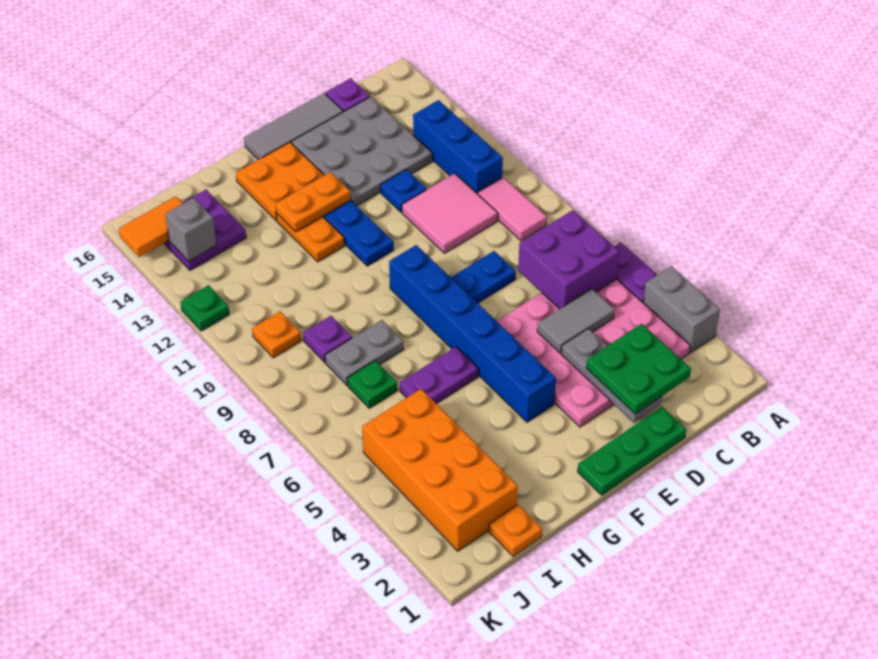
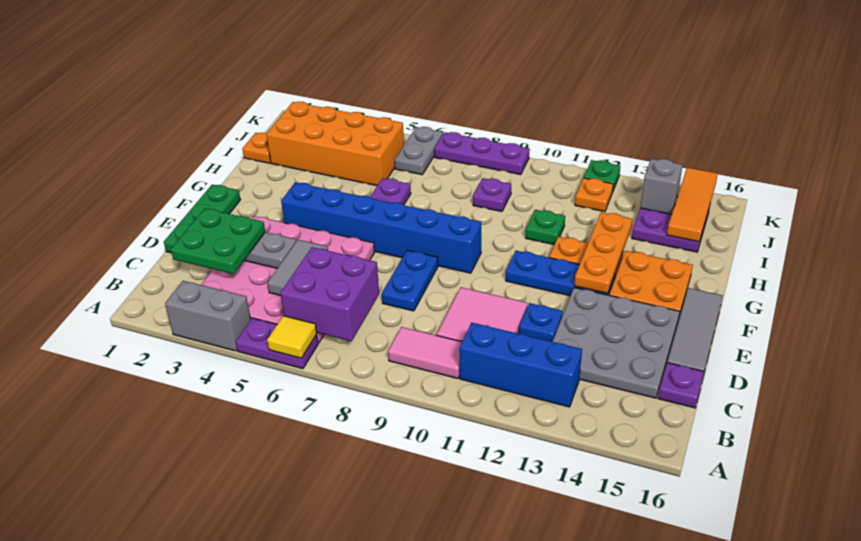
none -> yellow tile A6 level 2
orange plate F13:G13 level 2 -> orange plate F13:H13 level 2
grey plate H8:I8 level 1 -> grey plate J6:K6 level 1
green plate I7 level 1 -> green plate H11 level 1
orange plate J10 level 1 -> orange plate J12 level 1
orange tile J15:K15 level 2 -> orange tile I15:K15 level 2
none -> purple plate K7:K9 level 1

